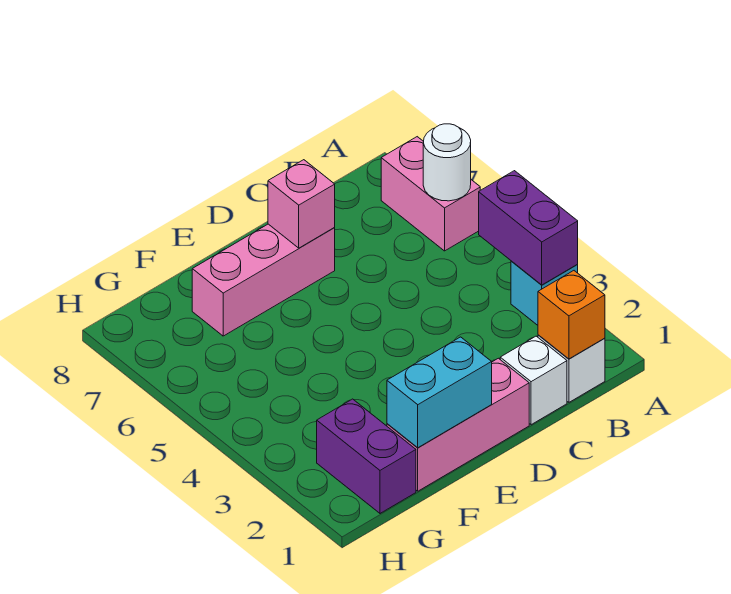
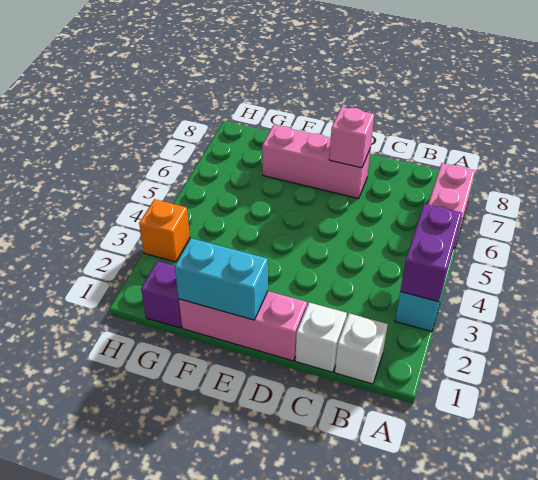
white round brick A6 level 2 -> none
orange brick B1 level 2 -> orange brick H3 level 1
purple brick G1:G2 level 1 -> purple brick G1 level 1

